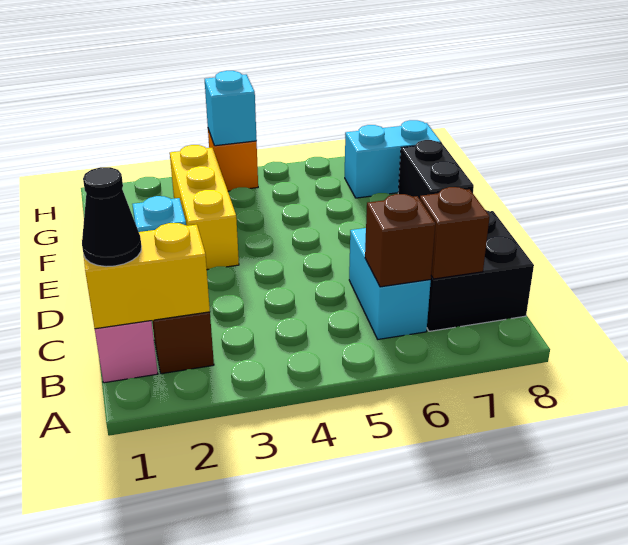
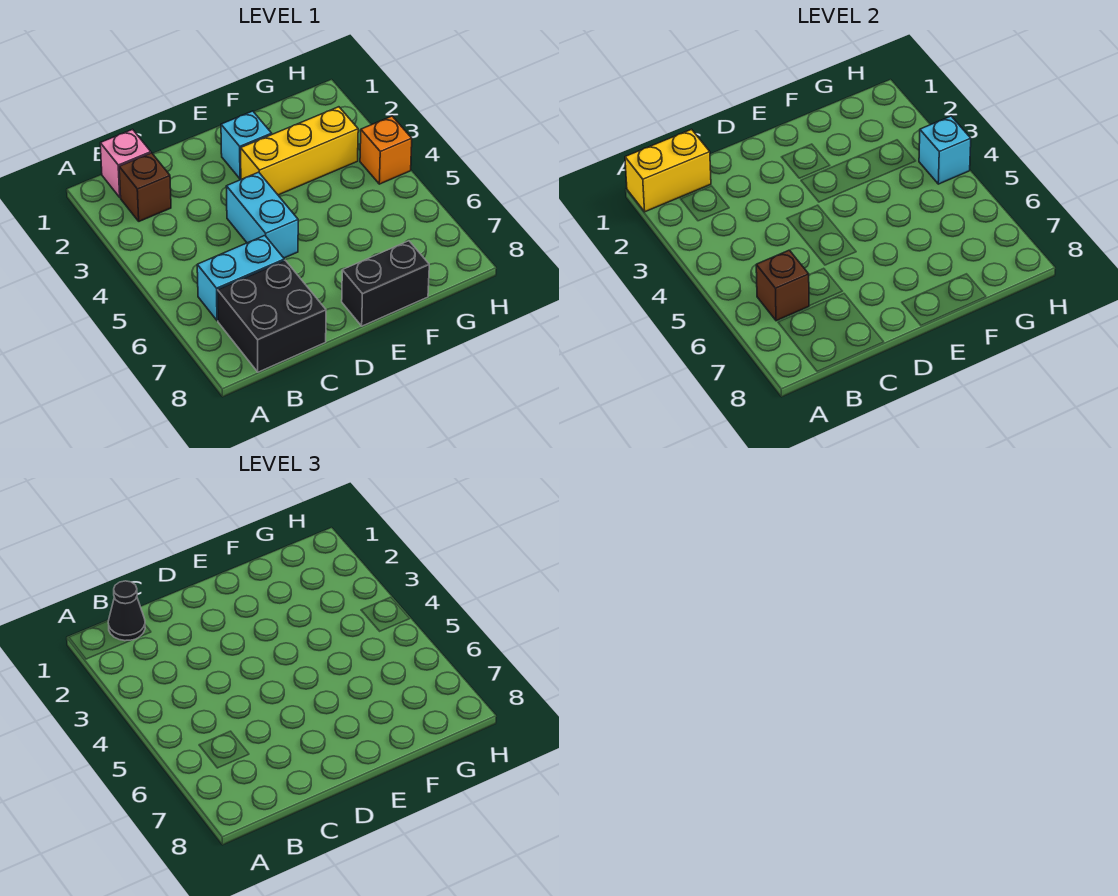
yellow brick B1:B2 level 2 -> yellow brick A1:B1 level 2
brown brick B7 level 2 -> none
cyan brick G7:G8 level 1 -> cyan brick D4:D5 level 1

